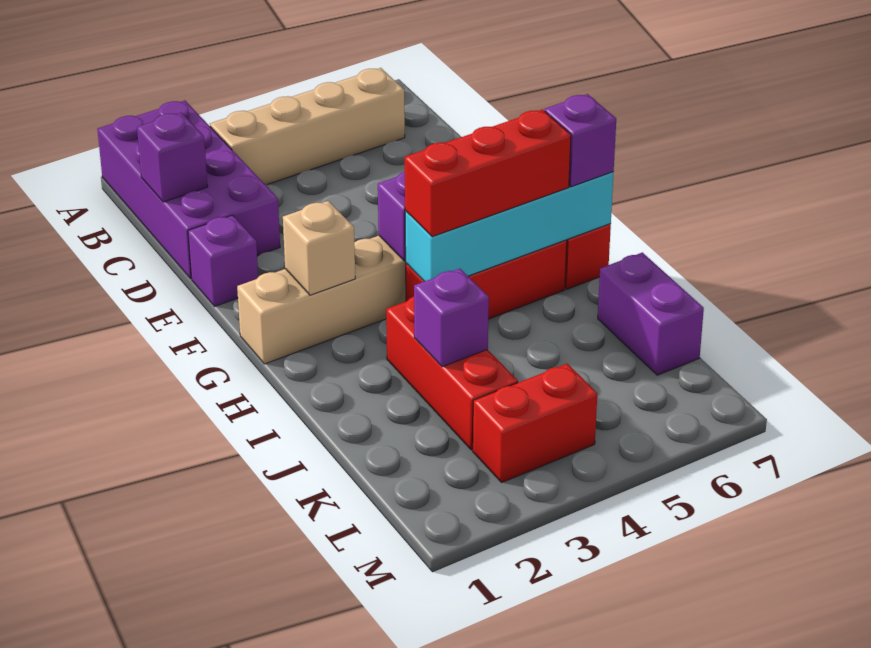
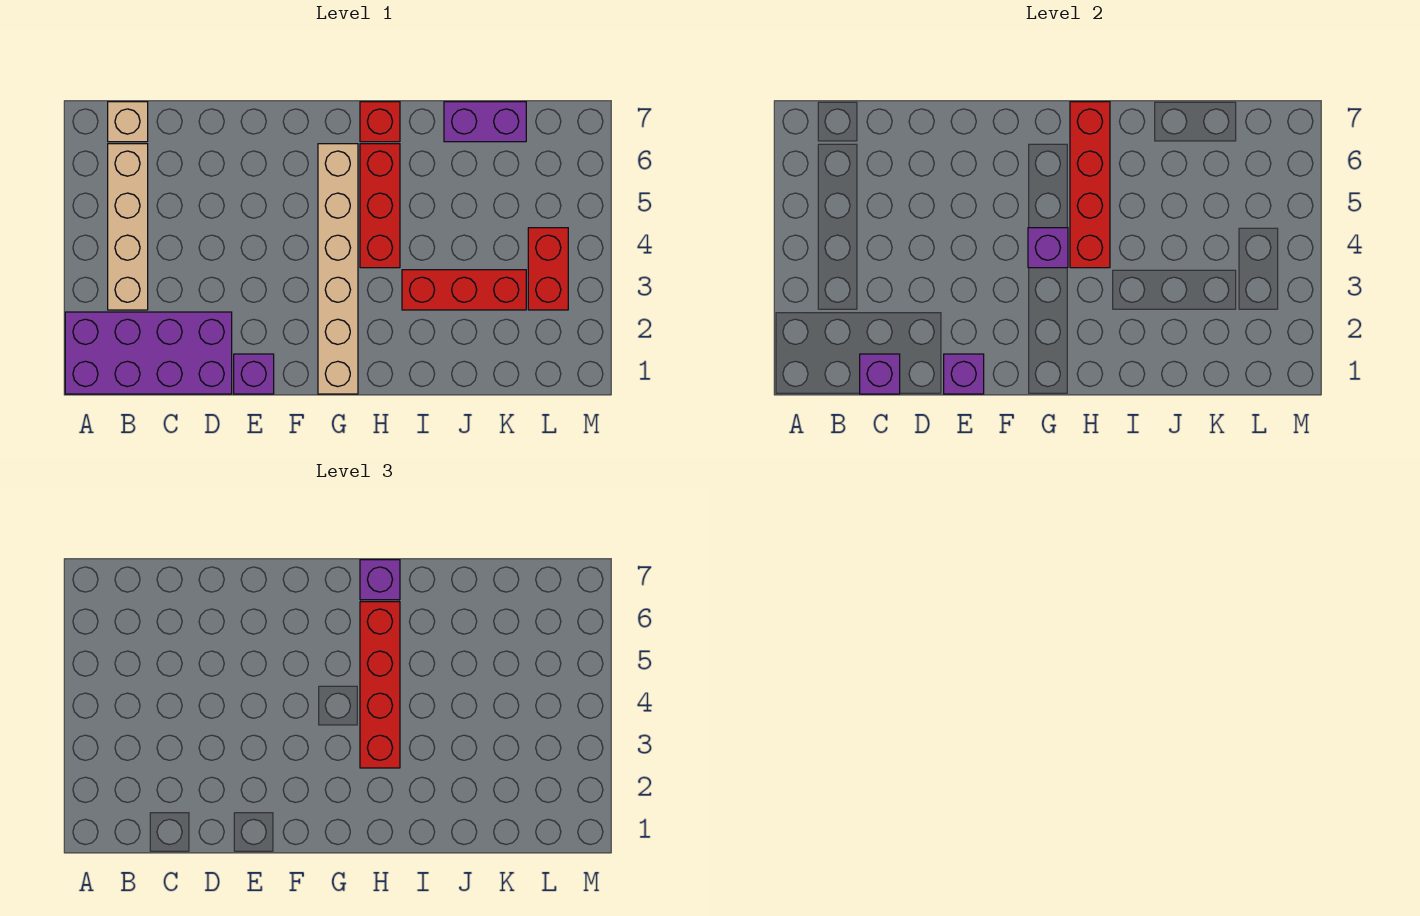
tan brick G2 level 2 -> tan brick B7 level 1
cyan brick H4:H7 level 2 -> red brick H4:H7 level 2
red brick H4:H6 level 3 -> red brick H3:H6 level 3
purple brick J3 level 2 -> purple brick E1 level 2

